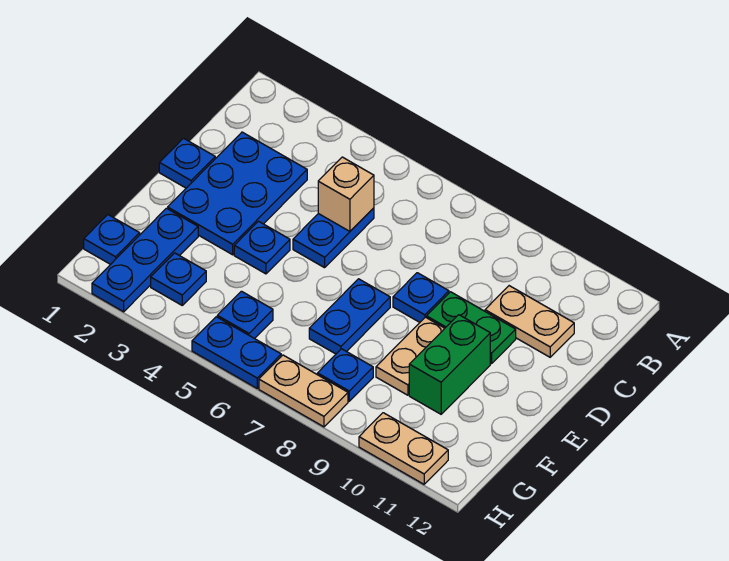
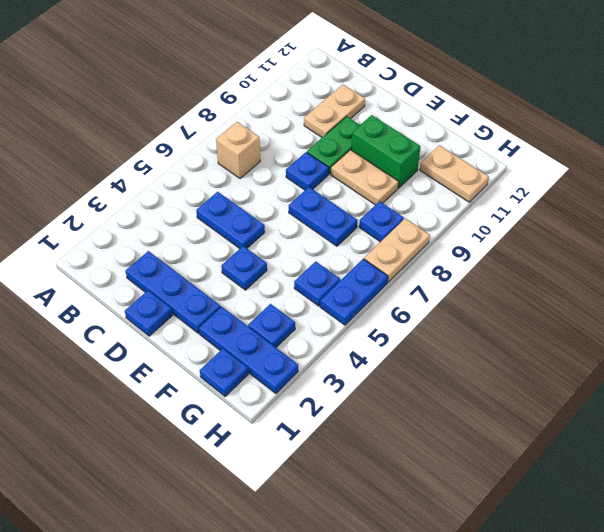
blue plate C2:E3 level 1 -> blue plate C2:E2 level 1
tan brick C5 level 2 -> tan brick B7 level 1
tan plate H10:H11 level 1 -> tan plate G11:H11 level 1

